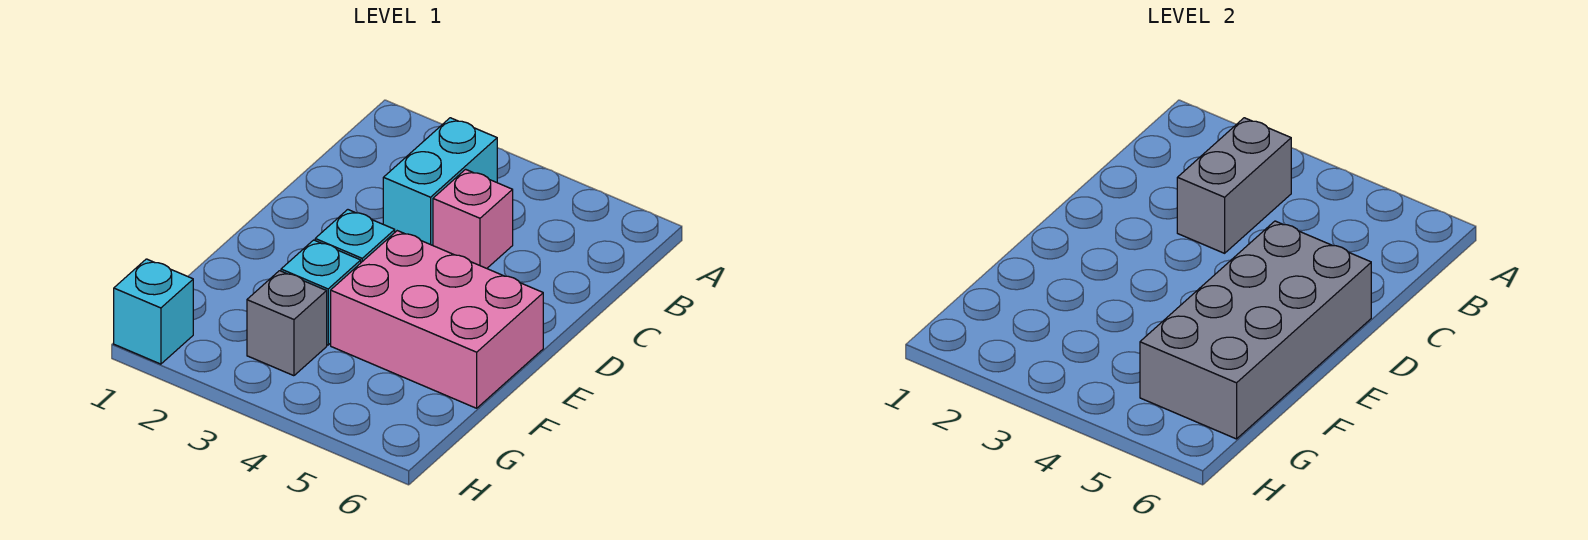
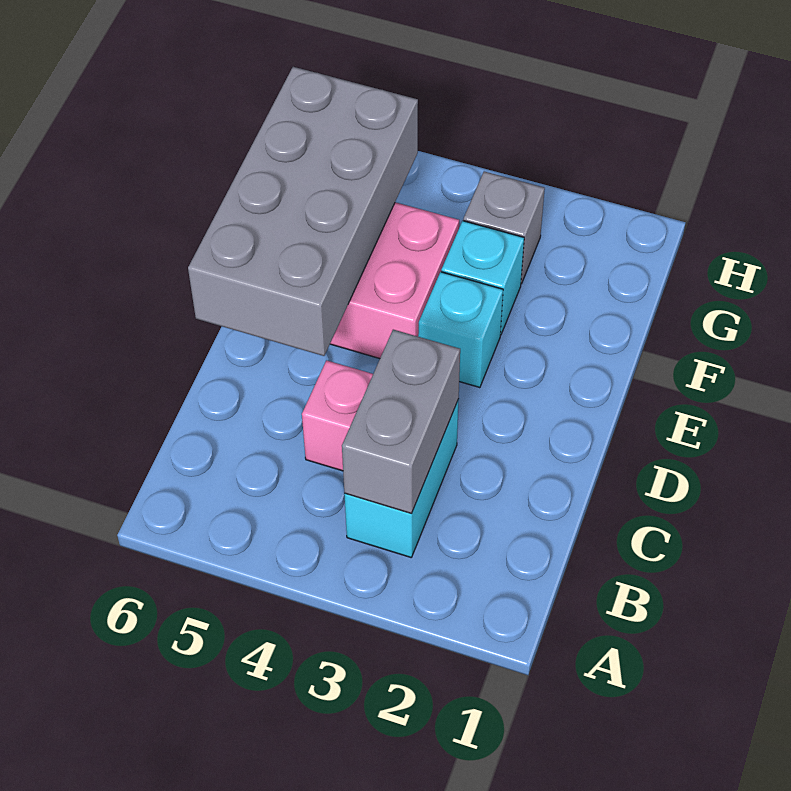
cyan brick H1 level 1 -> none

